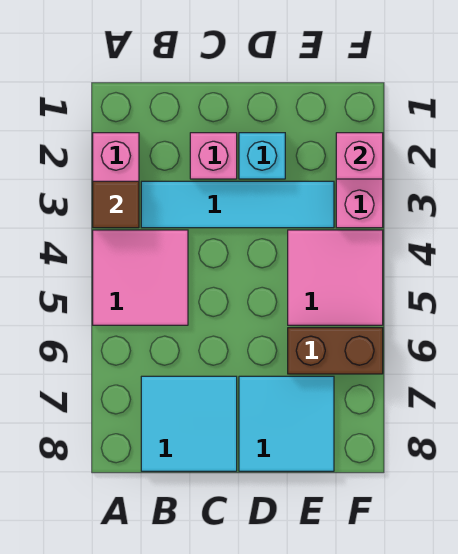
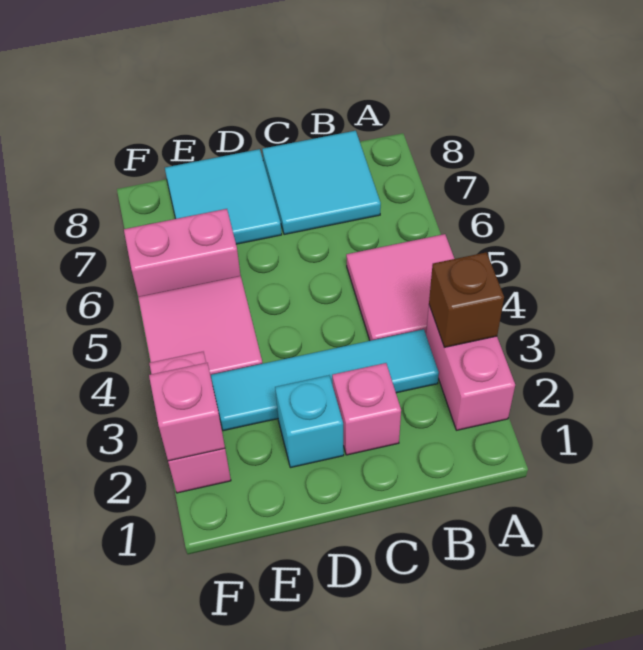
brown tile A3 level 2 -> brown brick A3 level 2
brown brick E6:F6 level 1 -> pink brick E6:F6 level 1

